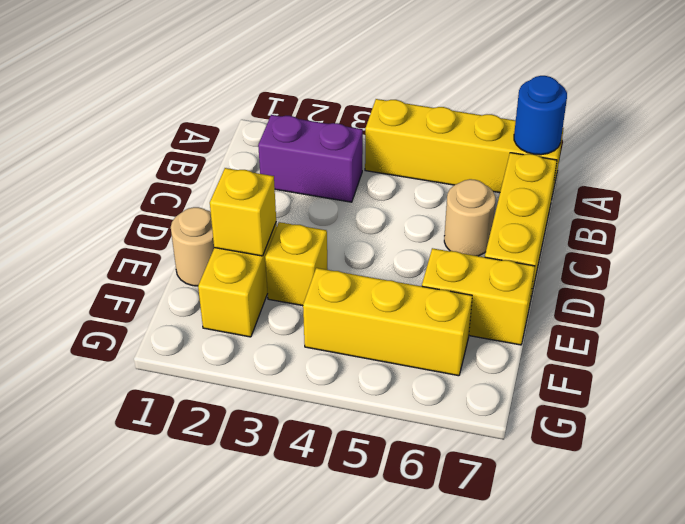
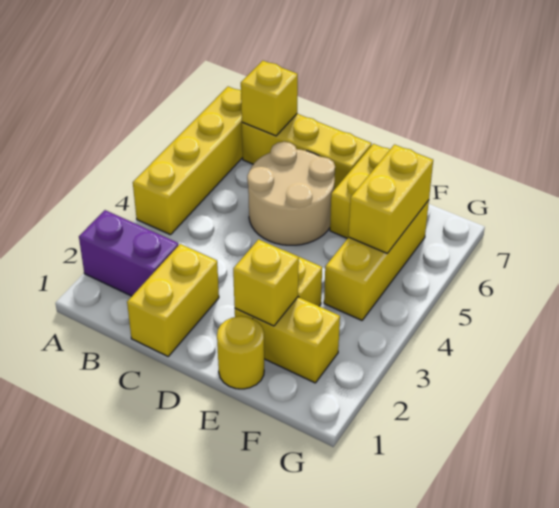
blue round brick A7 level 2 -> none
purple brick B2:B3 level 1 -> purple brick A2:B2 level 1
none -> yellow brick B7 level 2
none -> yellow brick C1:C2 level 1
tan round brick C6 level 1 -> tan round brick C5:D6 level 1
tan round brick E1 level 1 -> yellow round brick E1 level 1
none -> yellow brick F5:F6 level 2

